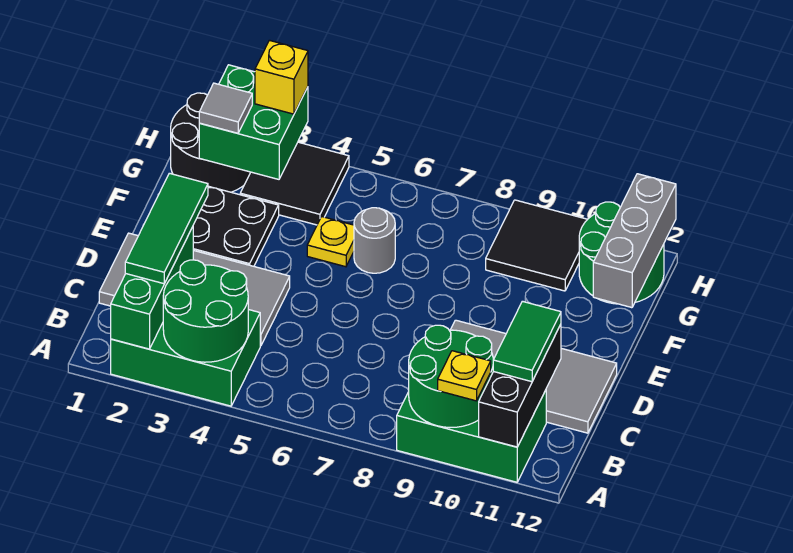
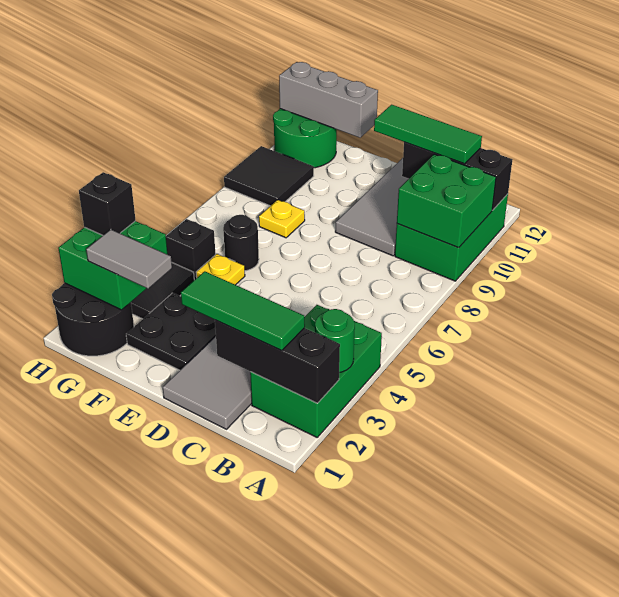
green brick A2:C2 level 2 -> black brick A2:C2 level 2
green round brick A3:B4 level 2 -> green round brick A3 level 2
green round brick A9:B10 level 2 -> green brick A9:B10 level 2
yellow plate A10 level 3 -> yellow plate F8 level 1
green tile B11:C11 level 3 -> green tile B11:D11 level 3
grey round brick F6 level 1 -> black round brick F6 level 1
grey tile G2 level 3 -> grey tile F2:G2 level 3
none -> black brick G5 level 1
yellow brick H3 level 3 -> black brick H3 level 3

